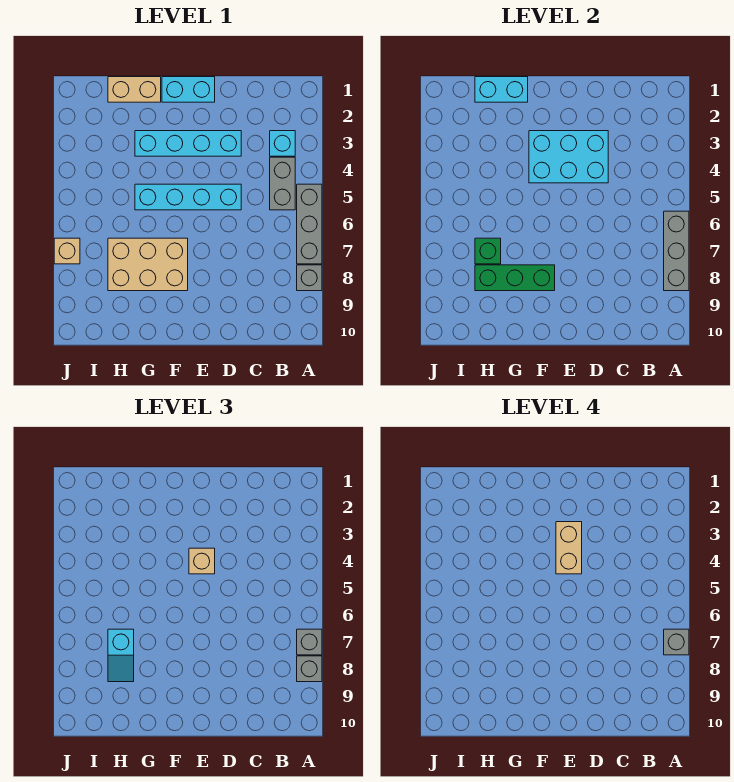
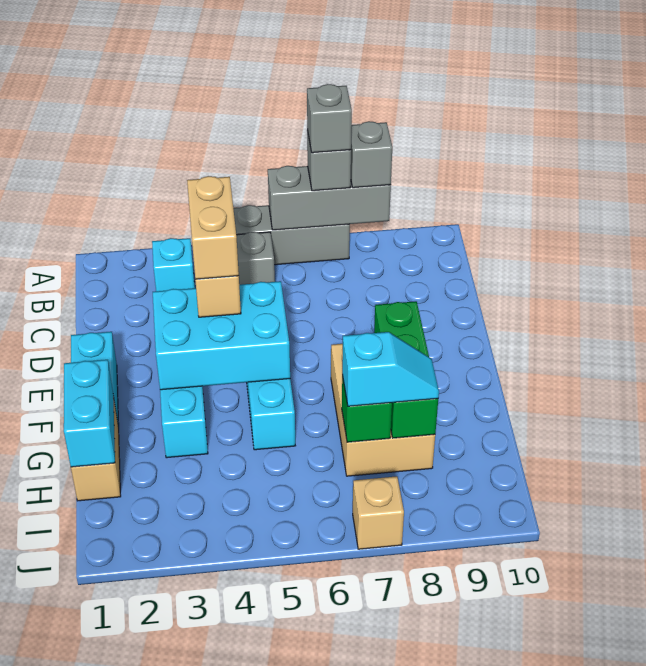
grey brick A8 level 1 -> none
cyan brick D3:F4 level 2 -> cyan brick E3:F5 level 2
tan brick E3:E4 level 4 -> tan brick D4:E4 level 4

